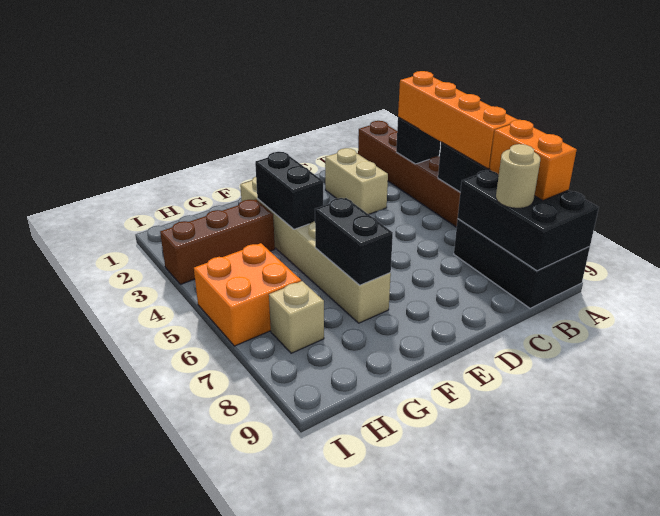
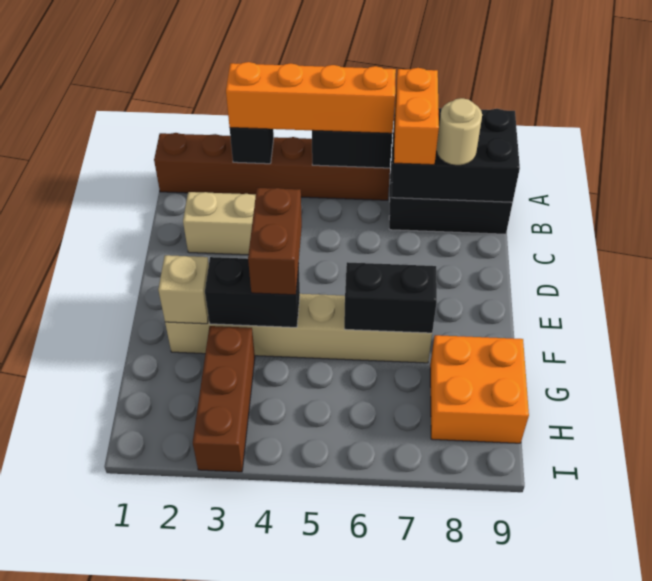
orange brick A7:A8 level 3 -> orange brick A7:B7 level 3
none -> brown brick E4:F4 level 3
orange brick H5:I6 level 1 -> orange brick G8:H9 level 1
tan brick H7 level 1 -> tan brick F2 level 2

